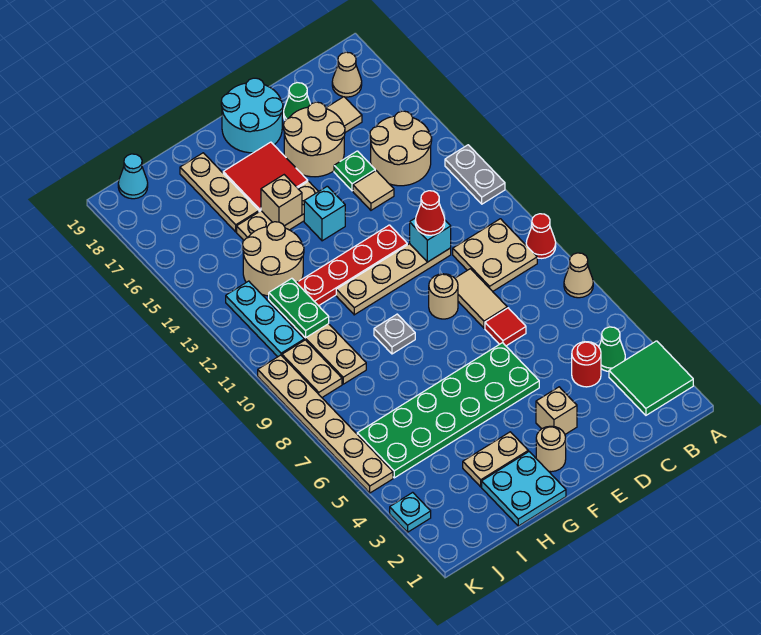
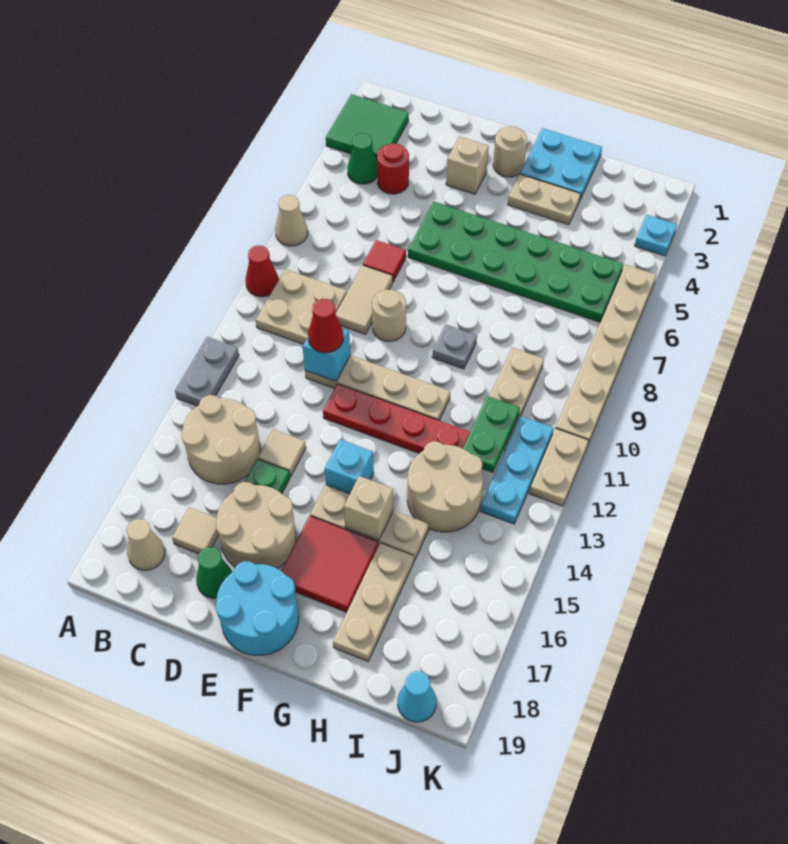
tan plate J9:J10 level 1 -> tan plate K11:K12 level 1

